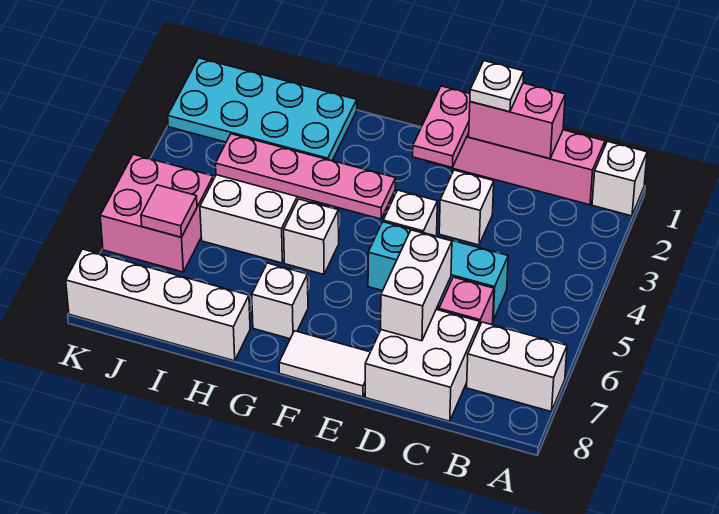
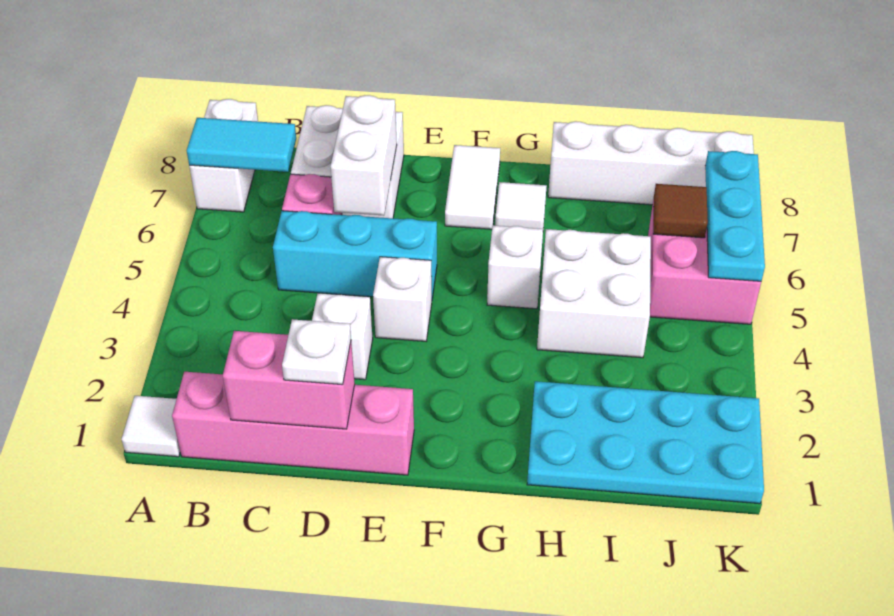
white brick A1 level 1 -> white tile A1 level 1
white brick A7:B7 level 1 -> white brick A7:A8 level 1
none -> cyan tile A7:B7 level 2
pink plate E1:E2 level 2 -> none
white tile E8:F8 level 1 -> white tile F7:F8 level 1
pink plate F4:I4 level 2 -> none
white brick G7 level 1 -> white tile G7 level 1
pink tile J6 level 2 -> brown tile J6 level 2
none -> cyan plate K5:K7 level 2

